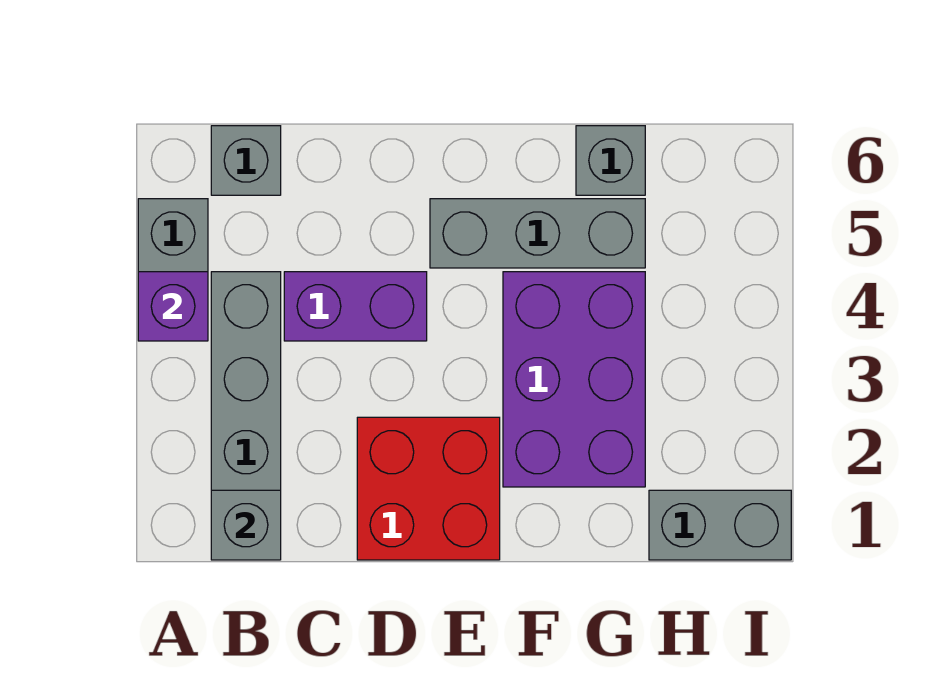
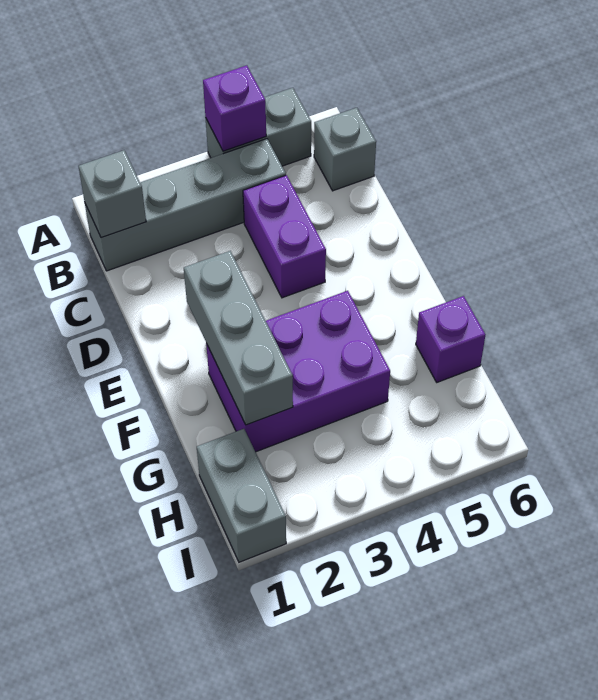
red brick D1:E2 level 1 -> none
grey brick E5:G5 level 1 -> grey brick E2:G2 level 2
grey brick G6 level 1 -> purple brick G6 level 1

